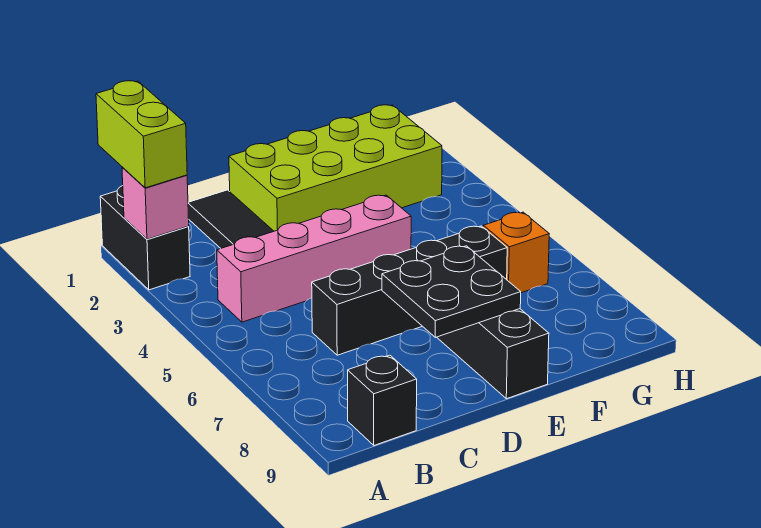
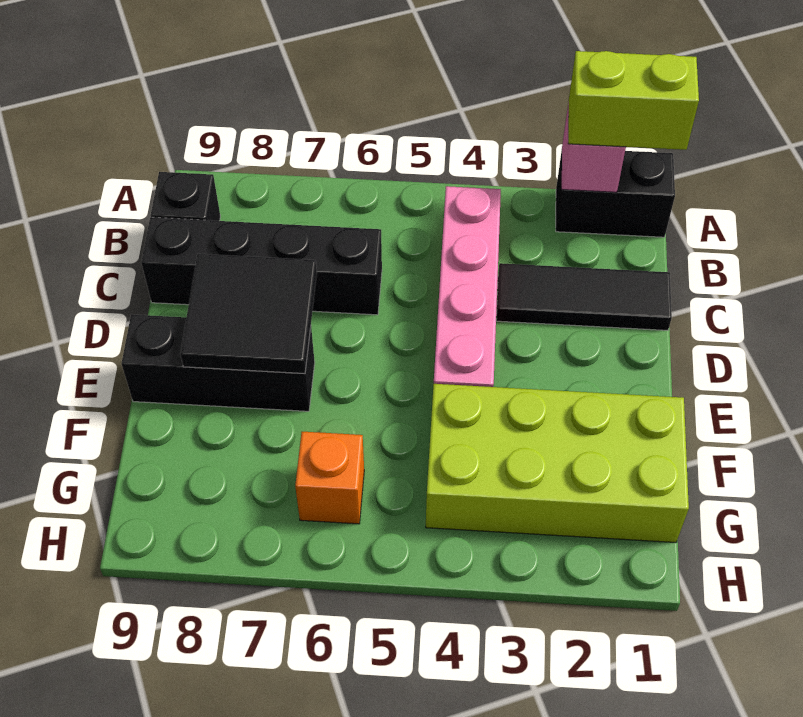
black brick C6:F6 level 1 -> black brick C6:C9 level 1
lime brick D1:G2 level 1 -> lime brick F1:G4 level 1
black plate D7:E8 level 2 -> black tile D7:E8 level 2

